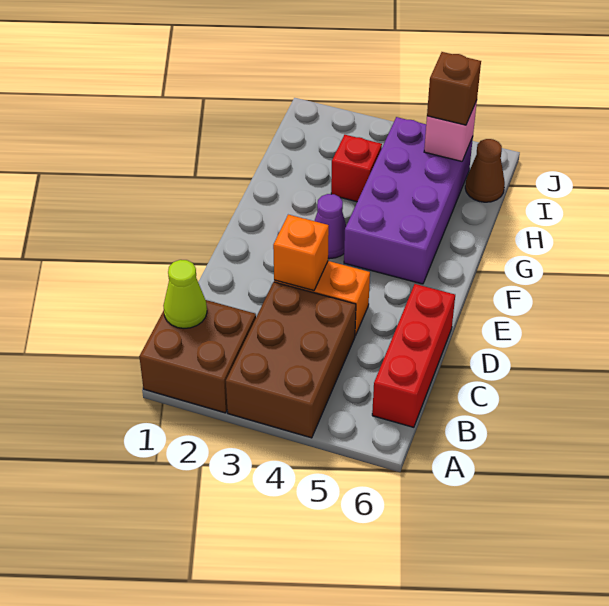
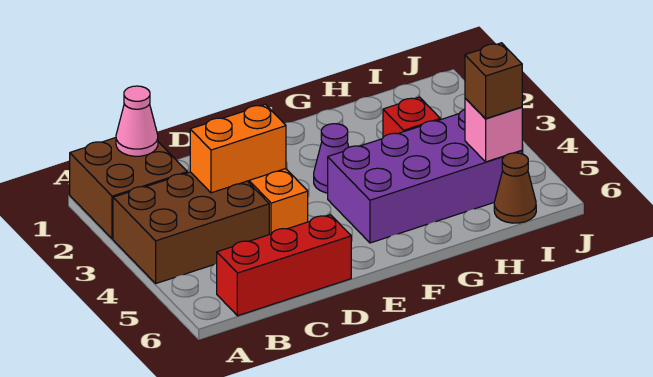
lime cone B1 level 2 -> pink cone B1 level 2
orange brick D3 level 2 -> orange brick C3:D3 level 2

